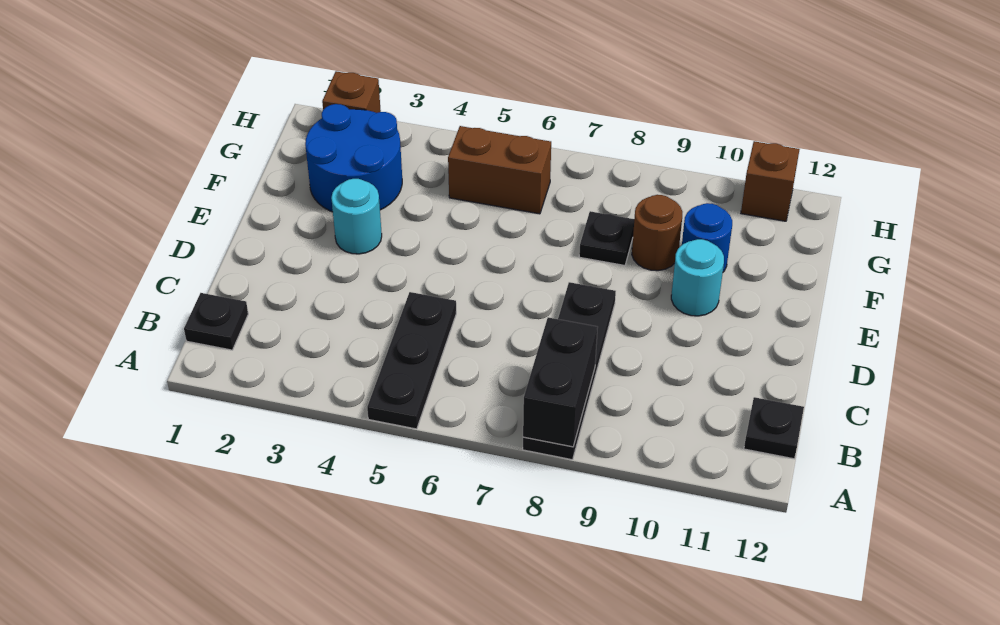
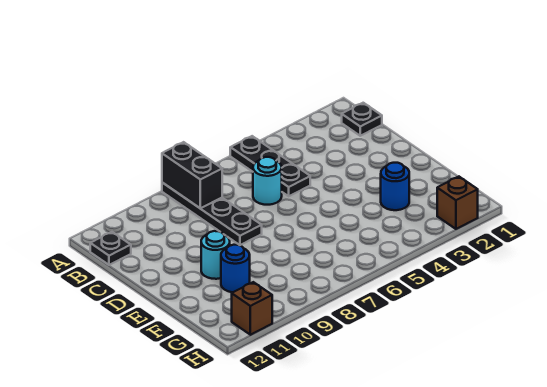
cyan round brick E3 level 1 -> cyan round brick C6 level 1
blue round brick F2:G3 level 1 -> blue round brick F3 level 1
black plate F8 level 1 -> none
brown round brick F9 level 1 -> none
brown brick G5:G6 level 1 -> none

